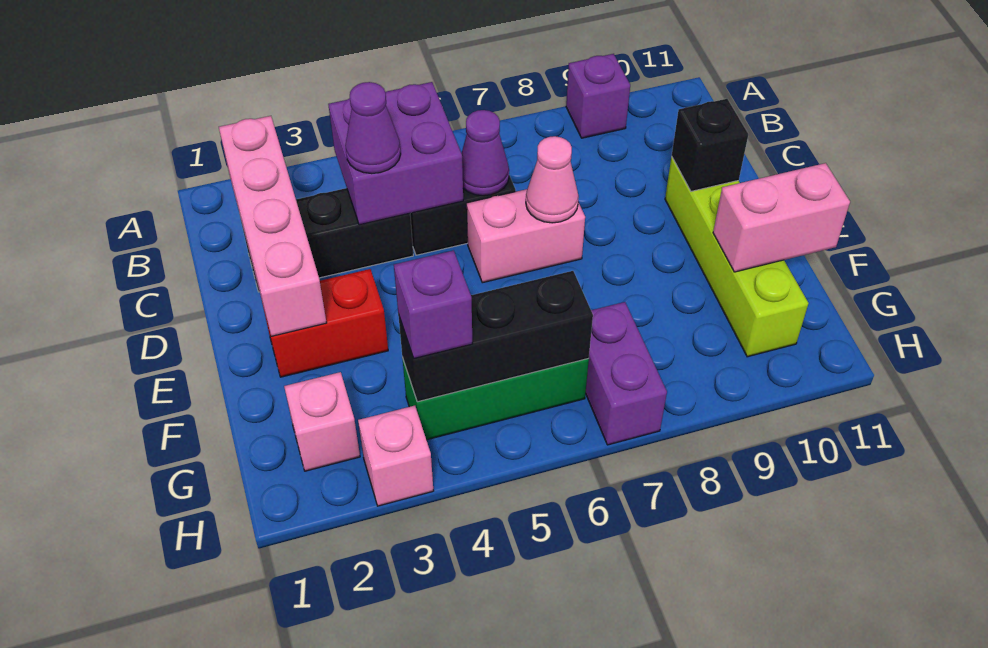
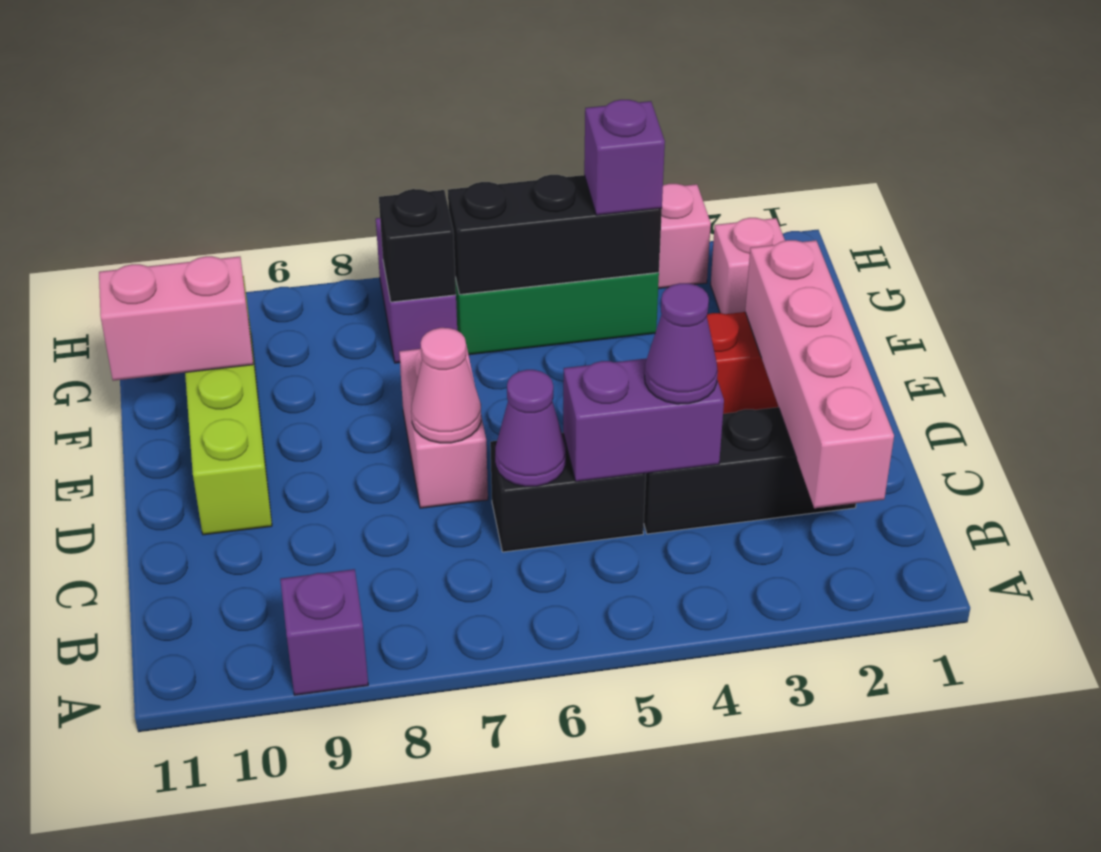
purple brick B4:C5 level 2 -> purple brick C4:C5 level 2
pink brick D6:D7 level 1 -> pink brick D7:E7 level 1
black brick D10 level 2 -> black brick G7 level 2

